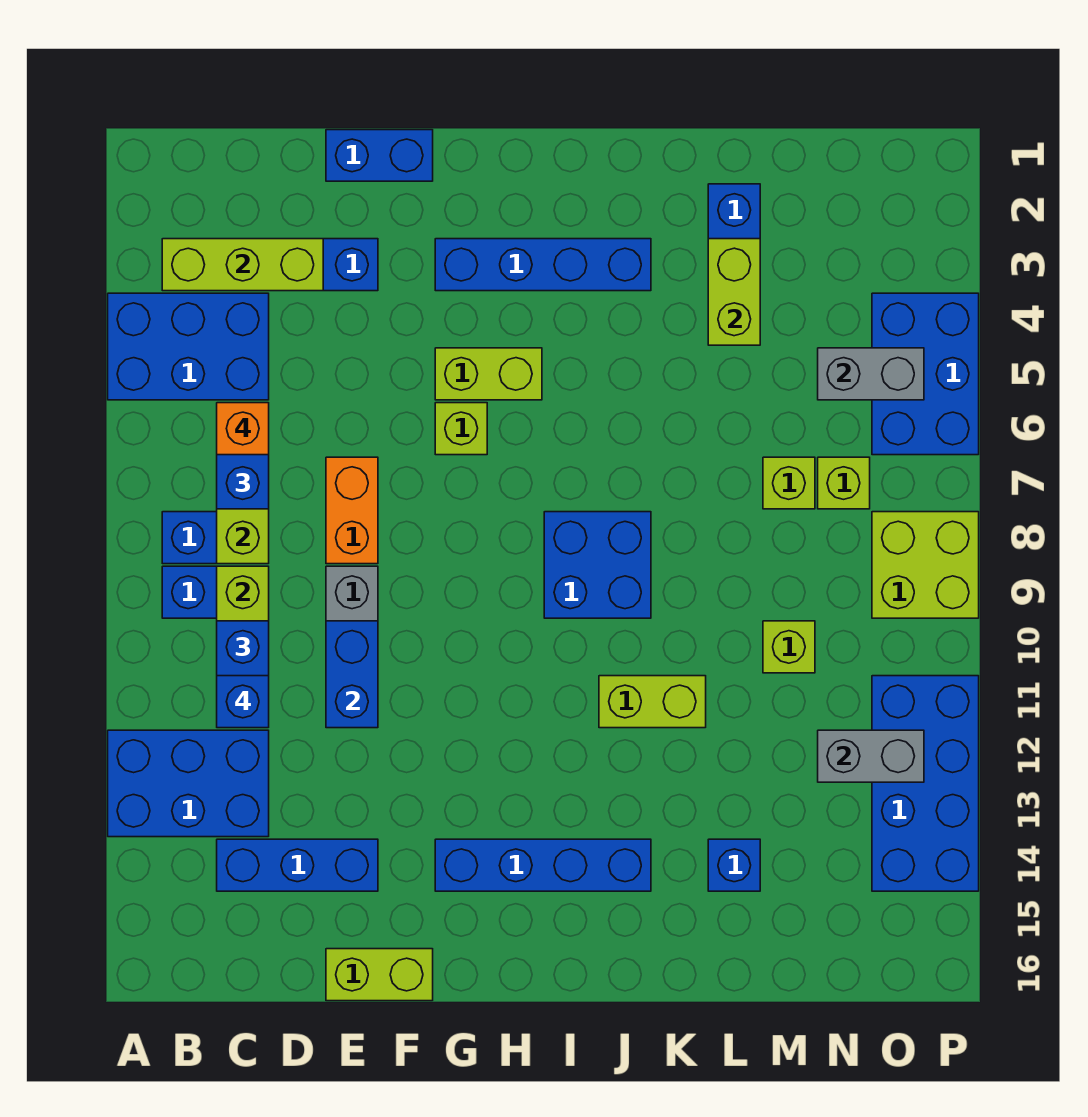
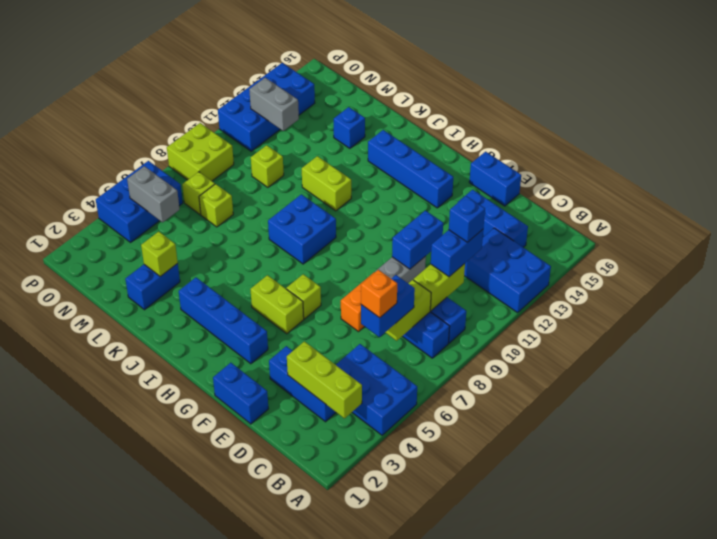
lime brick E16:F16 level 1 -> blue brick E16:F16 level 1
lime brick L3:L4 level 2 -> lime brick L3 level 2

